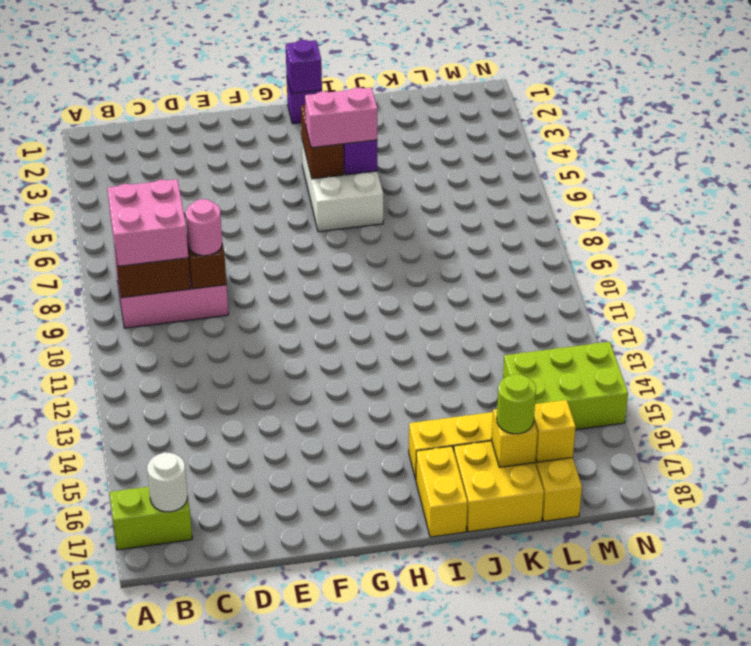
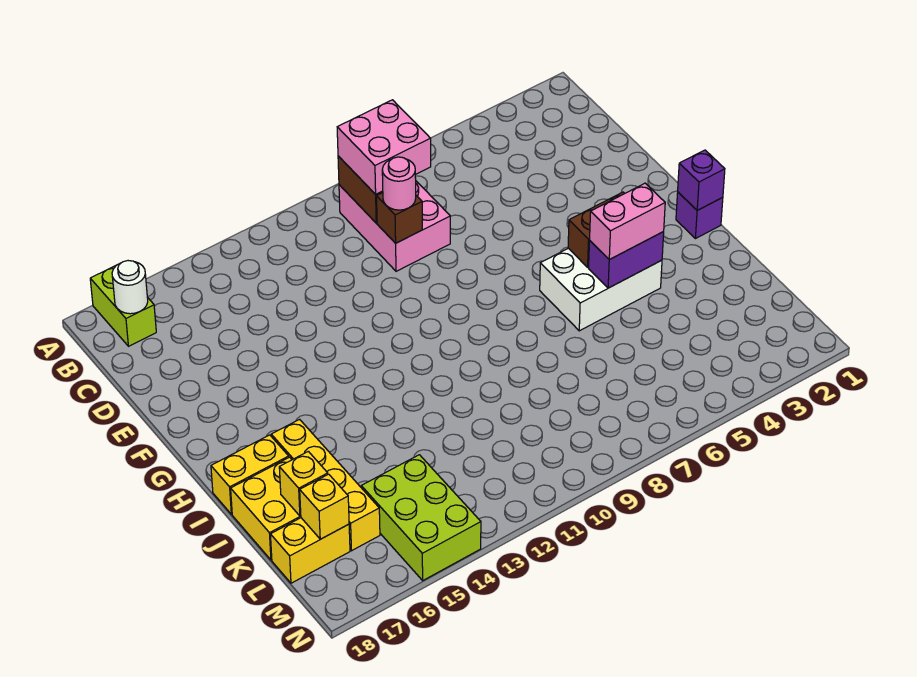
pink brick H5:I5 level 3 -> pink brick I4:I5 level 3
lime round brick K17 level 3 -> none

